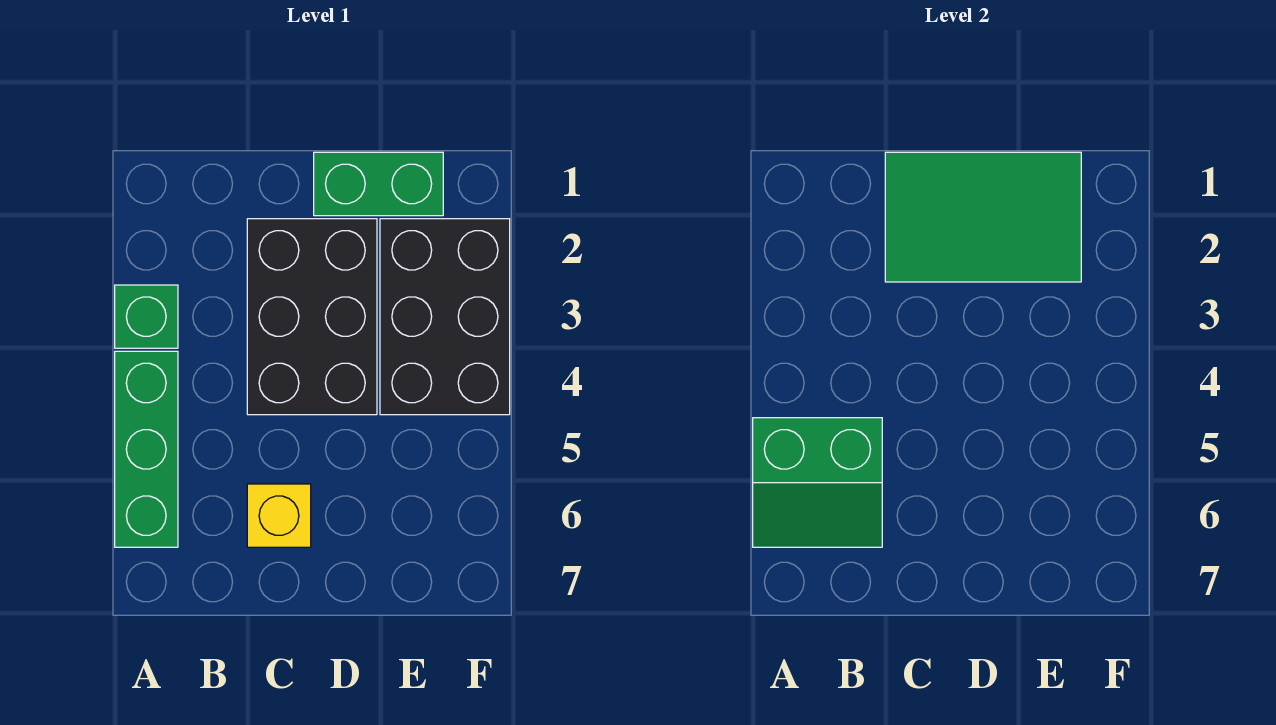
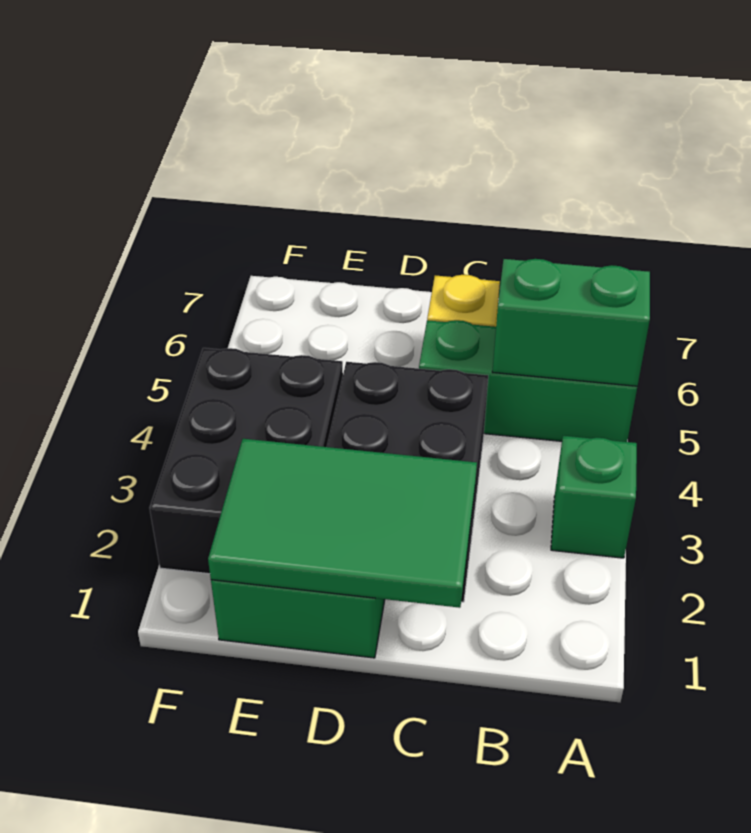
green brick A4:A6 level 1 -> green brick A5:C5 level 1

